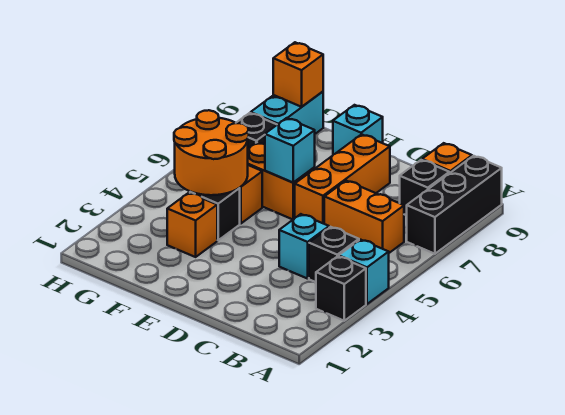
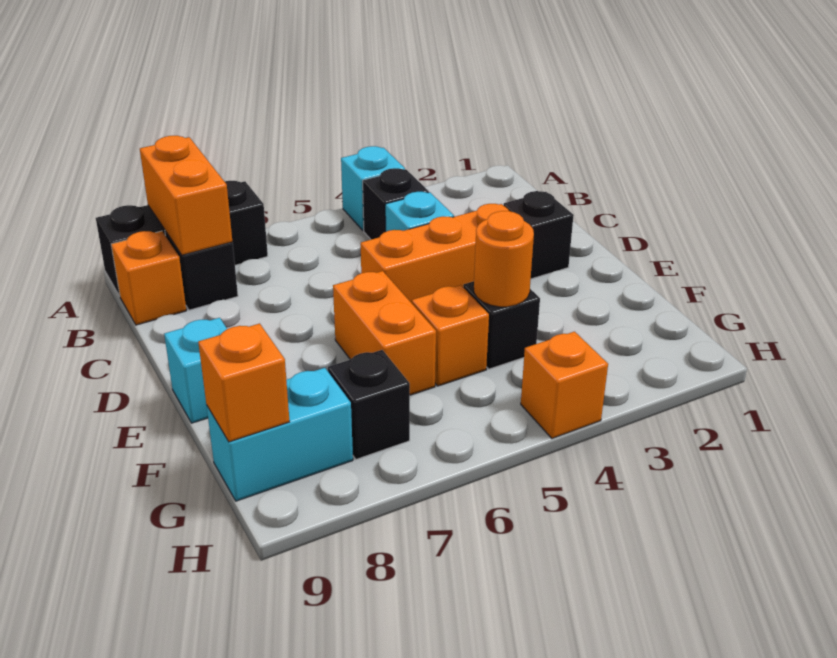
black brick A3 level 1 -> black brick D2 level 1
orange brick B6:C6 level 1 -> orange brick A8:B8 level 2
orange brick D6:D8 level 1 -> orange brick D3:D5 level 1
cyan brick E6 level 2 -> none
orange brick F3 level 1 -> orange brick H4 level 1
orange round brick F4:G5 level 2 -> orange round brick F4 level 2

